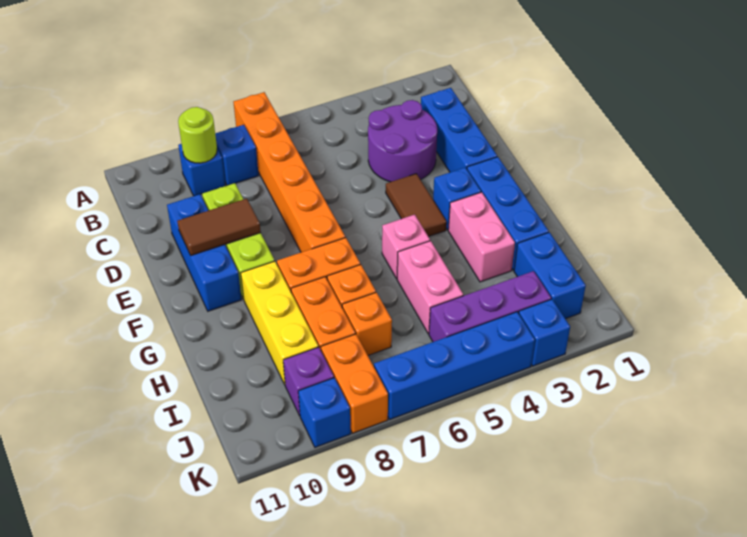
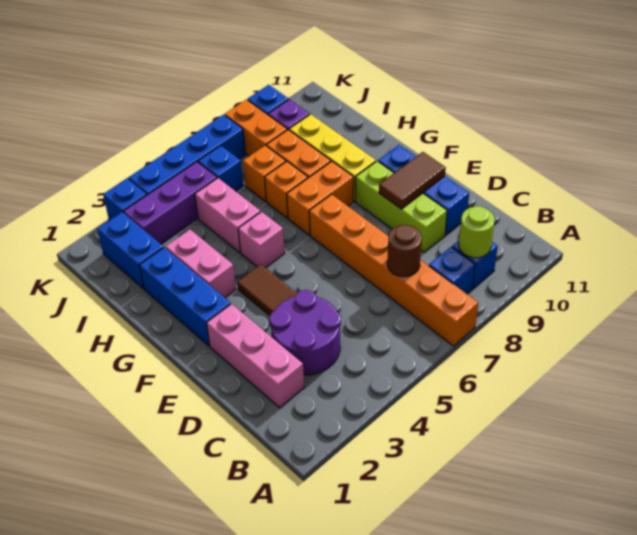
blue brick C2:E2 level 1 -> pink brick C2:E2 level 1
none -> brown round brick C7 level 2
blue brick F3 level 1 -> blue brick J6 level 1

